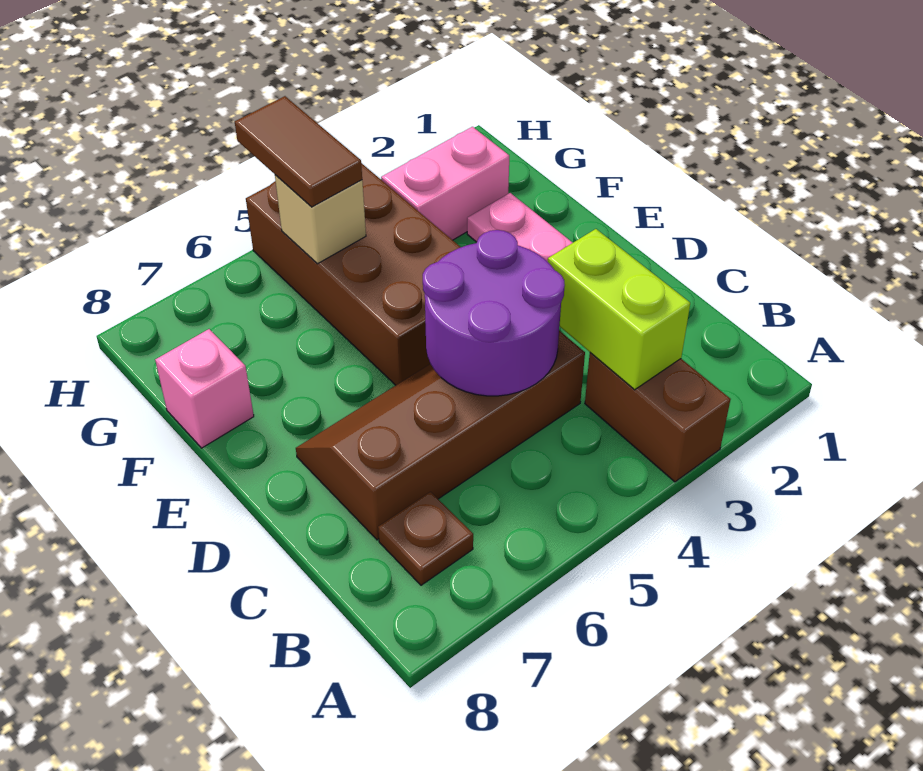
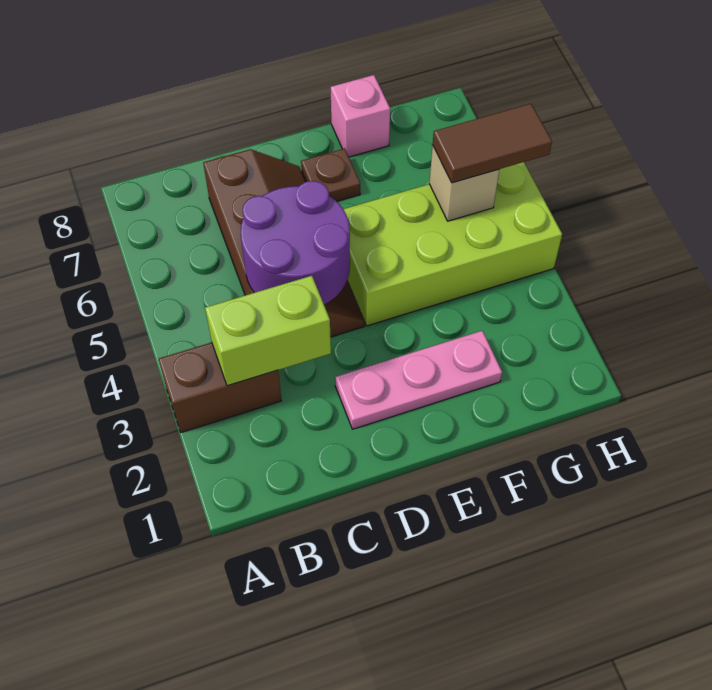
brown plate B7 level 1 -> brown plate E7 level 1
brown brick E4:H5 level 1 -> lime brick E4:H5 level 1
pink brick G2:G3 level 1 -> none

